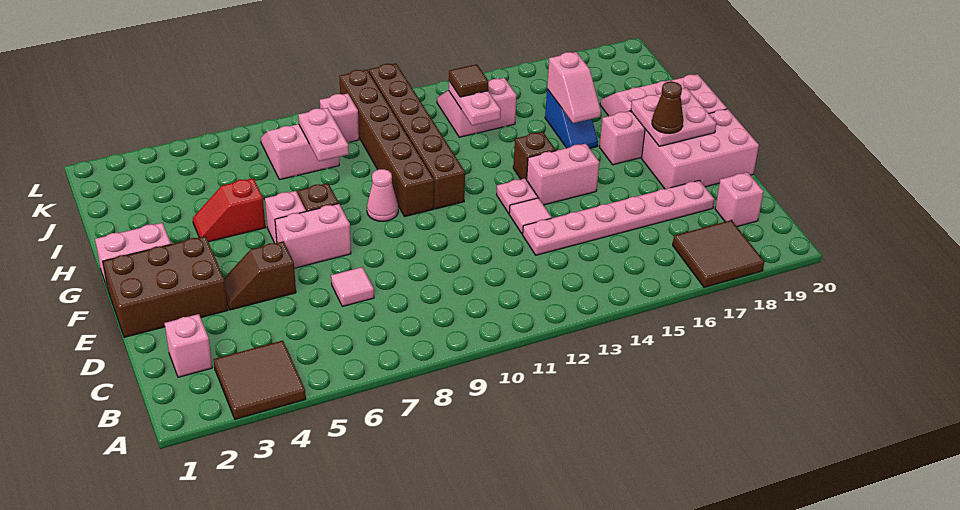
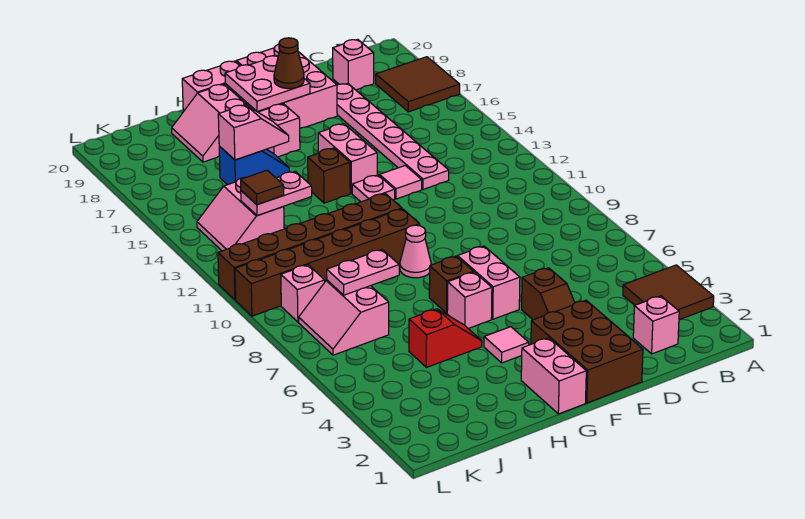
pink tile D7 level 1 -> pink tile G4 level 1
red slope H4:H5 level 1 top 5 -> red slope H5:I5 level 1 top I

